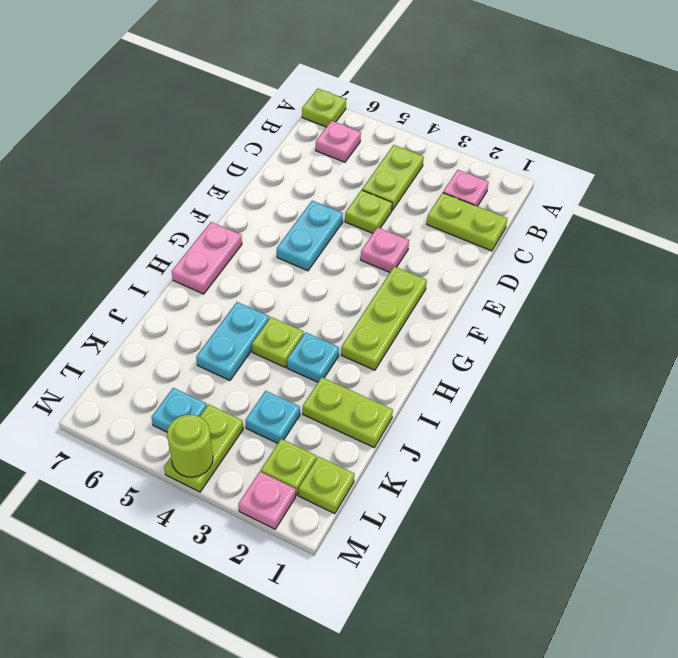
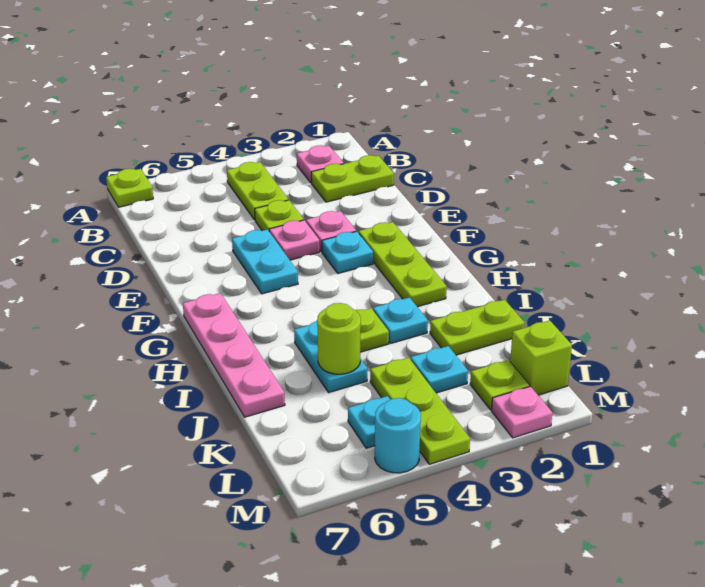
pink plate B6 level 1 -> pink plate E4 level 1
none -> cyan plate F3 level 1
pink plate G7:H7 level 1 -> pink plate G7:J7 level 1
lime plate L1 level 1 -> lime brick L1 level 1
lime plate L4:M4 level 1 -> lime plate K4:M4 level 1
lime round brick M4 level 2 -> lime round brick J5 level 2
none -> cyan round brick M5 level 1

